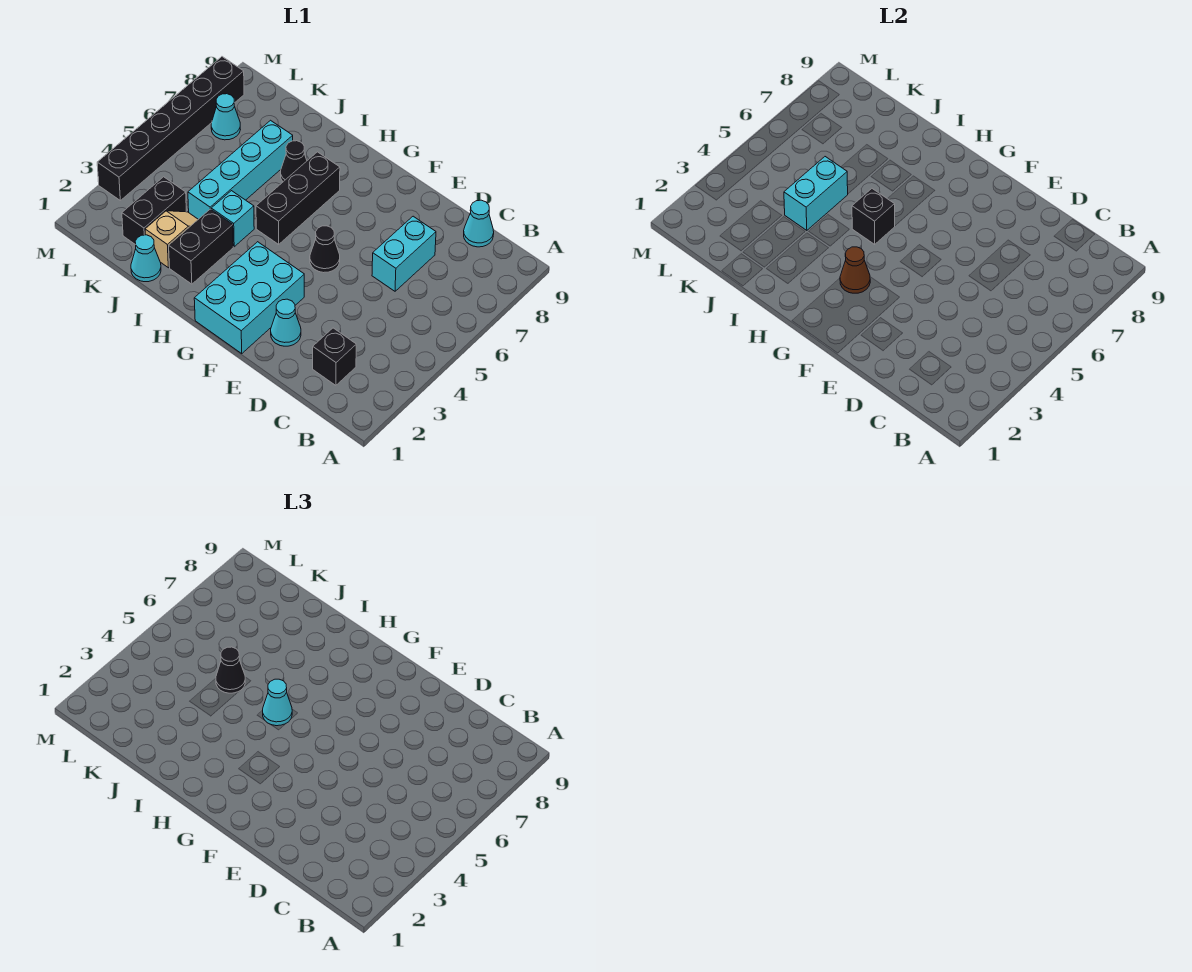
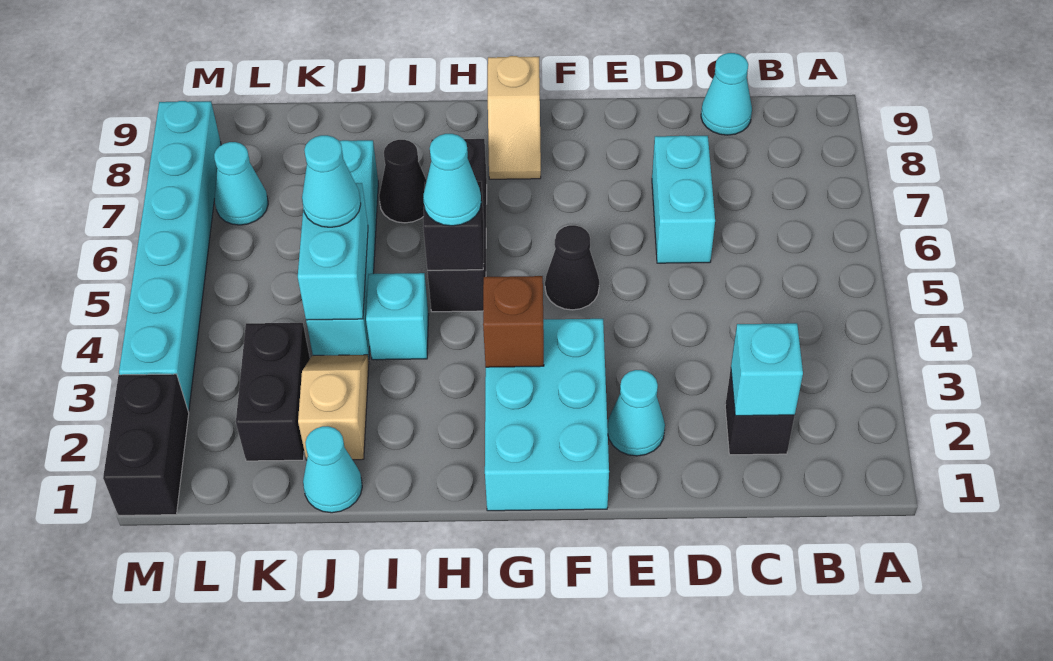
none -> cyan brick C2 level 2
brown cone G3 level 2 -> brown brick G3 level 2
none -> tan slope G8:G9 level 1 top 9
black brick I2:I3 level 1 -> black brick M1:M2 level 1
black cone J5 level 3 -> cyan cone J5 level 3
black brick M3:M8 level 1 -> cyan brick M3:M8 level 1

